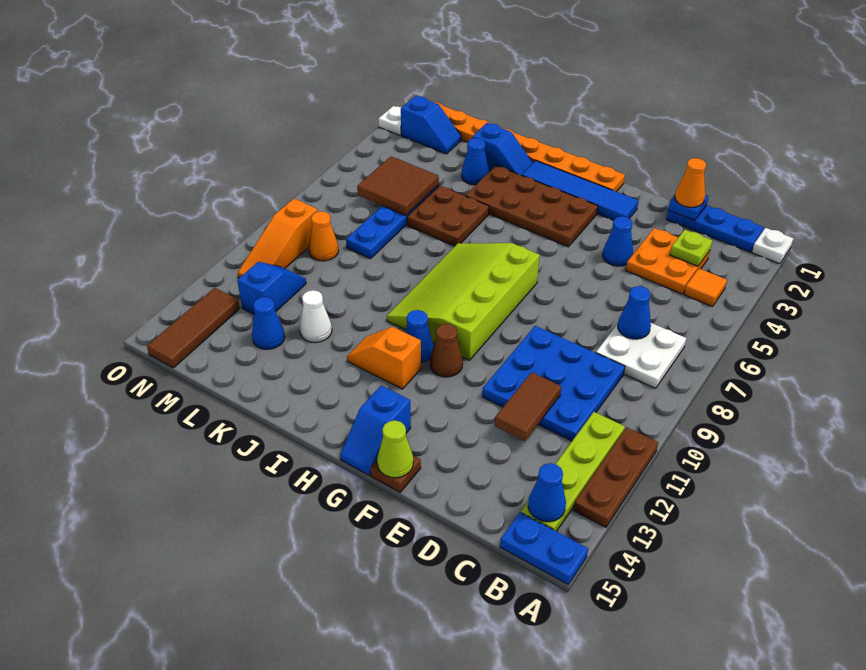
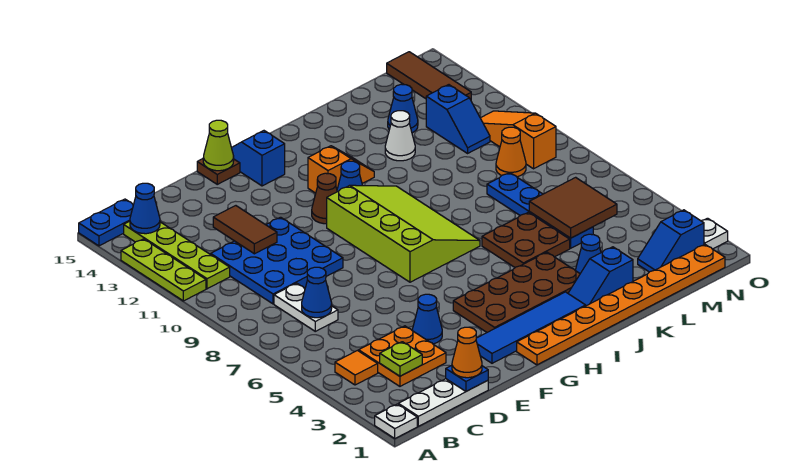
brown plate A11:A13 level 1 -> lime plate A11:A13 level 1
blue plate B1:D1 level 1 -> white plate B1:D1 level 1
white plate B7:C8 level 1 -> white plate C7:C8 level 1

